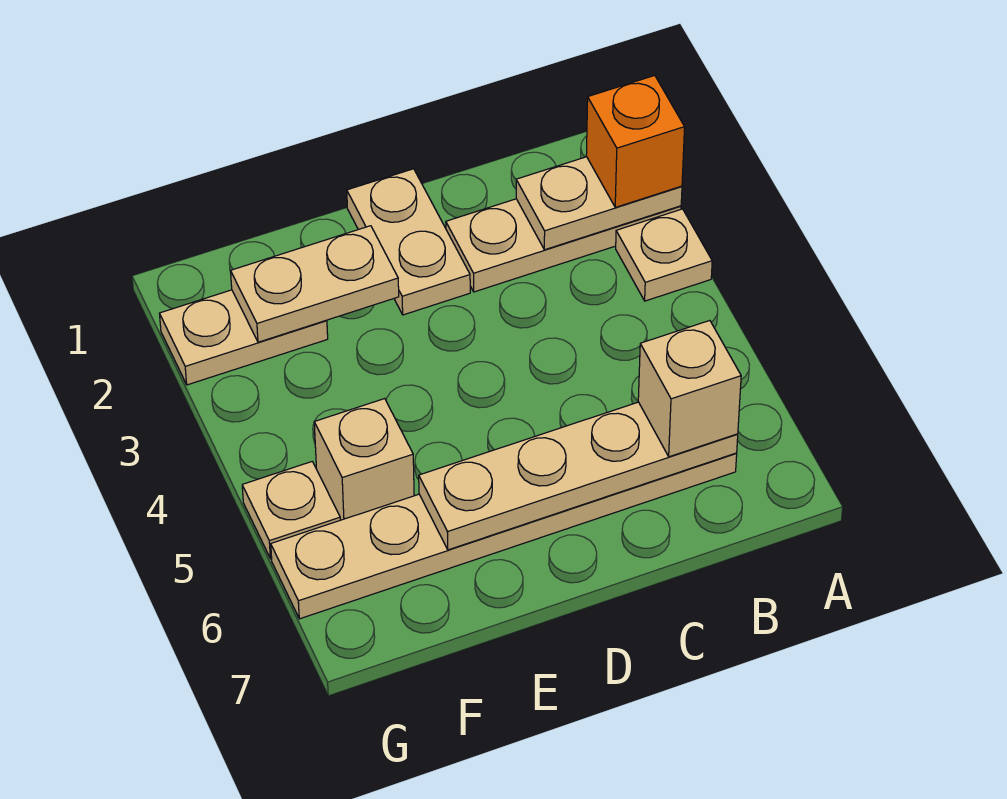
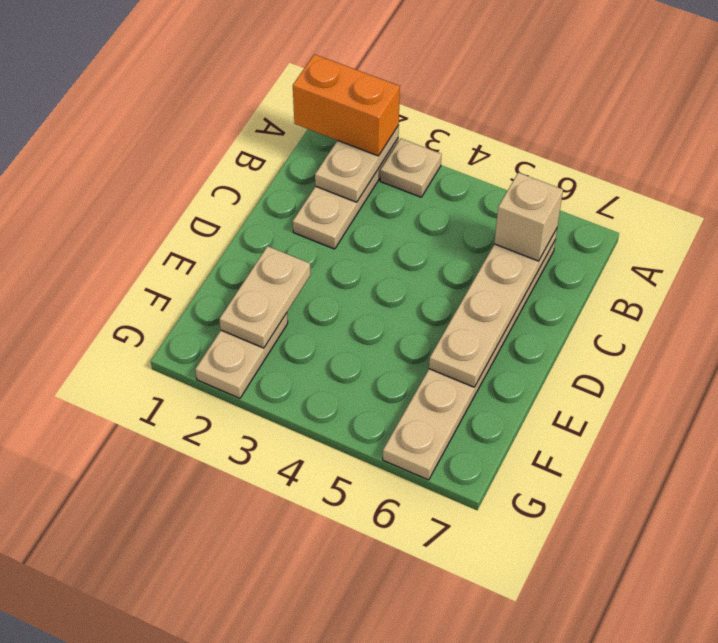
orange brick A2 level 3 -> orange brick A1:A2 level 3
tan plate D1:D2 level 1 -> none
tan brick F5 level 1 -> none
tan plate G5 level 1 -> none

